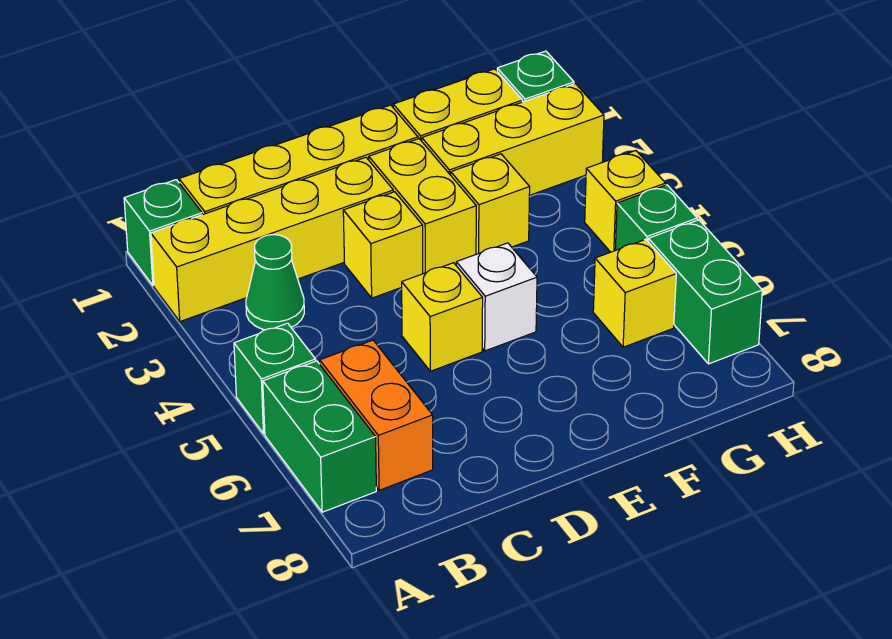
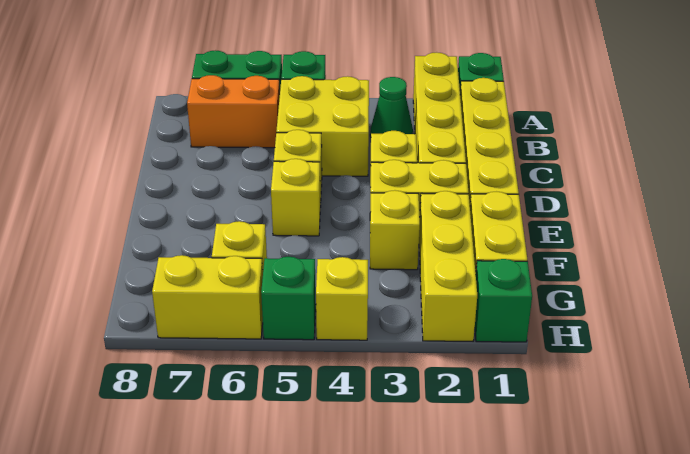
none -> yellow brick B4:C5 level 1
white brick E5 level 1 -> yellow brick E5 level 1
green brick H6:H7 level 1 -> yellow brick H6:H7 level 1

